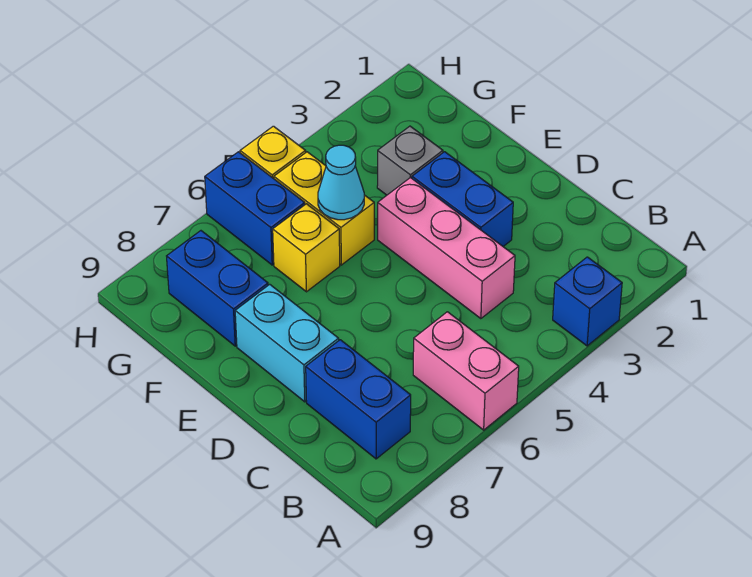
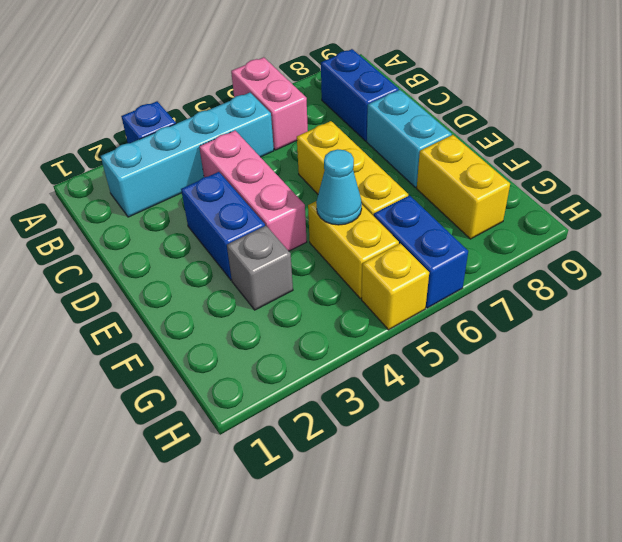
none -> cyan brick B2:B5 level 1
yellow brick F6 level 1 -> yellow brick D6:F6 level 1
blue brick F8:G8 level 1 -> yellow brick F8:G8 level 1

